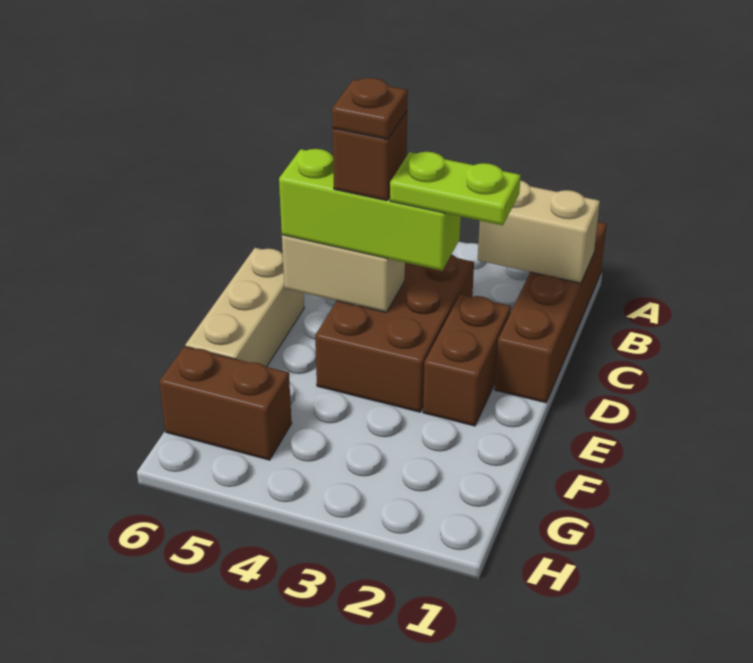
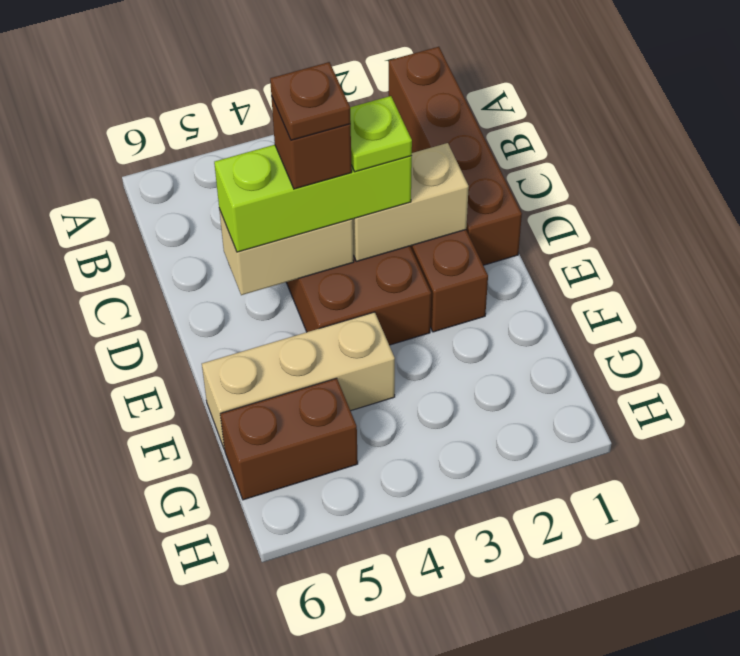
tan brick B1:B2 level 2 -> tan brick D2:D3 level 2
lime plate D2:D3 level 4 -> lime plate D3 level 4
tan brick D6:F6 level 1 -> tan brick F4:F6 level 1

